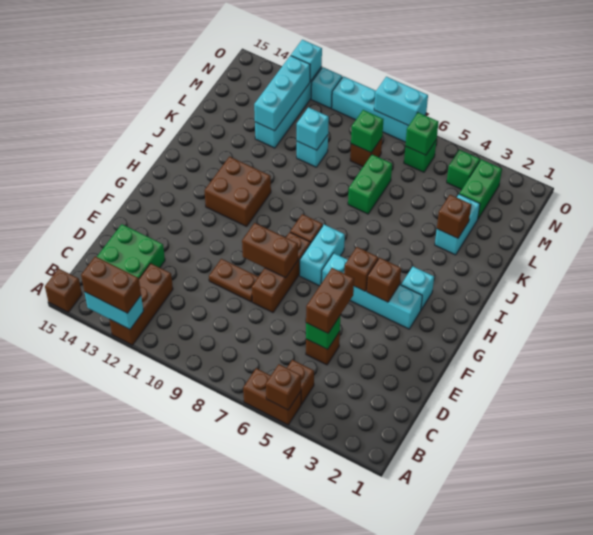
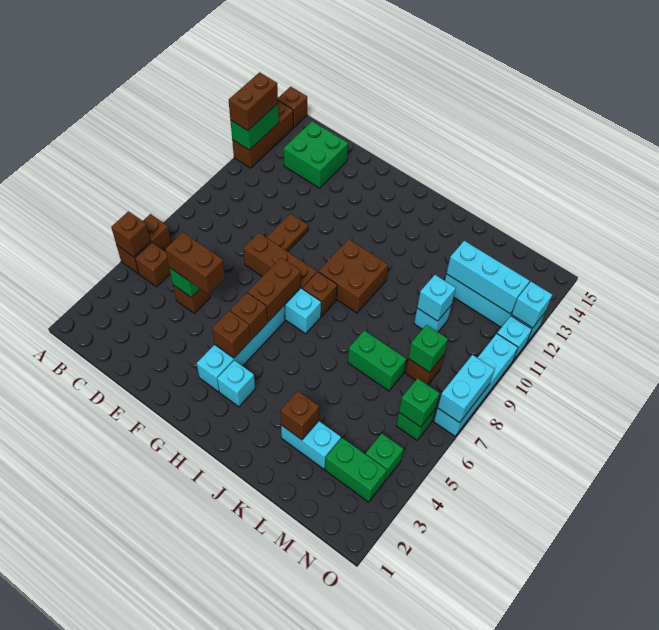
brown brick A12:C12 level 1 -> brown brick A12:A14 level 1
cyan brick A12:A13 level 2 -> green brick A12:A13 level 2
brown brick F8:F9 level 2 -> brown brick G6:G7 level 2
brown brick H11:I12 level 1 -> brown brick H9:I10 level 1

